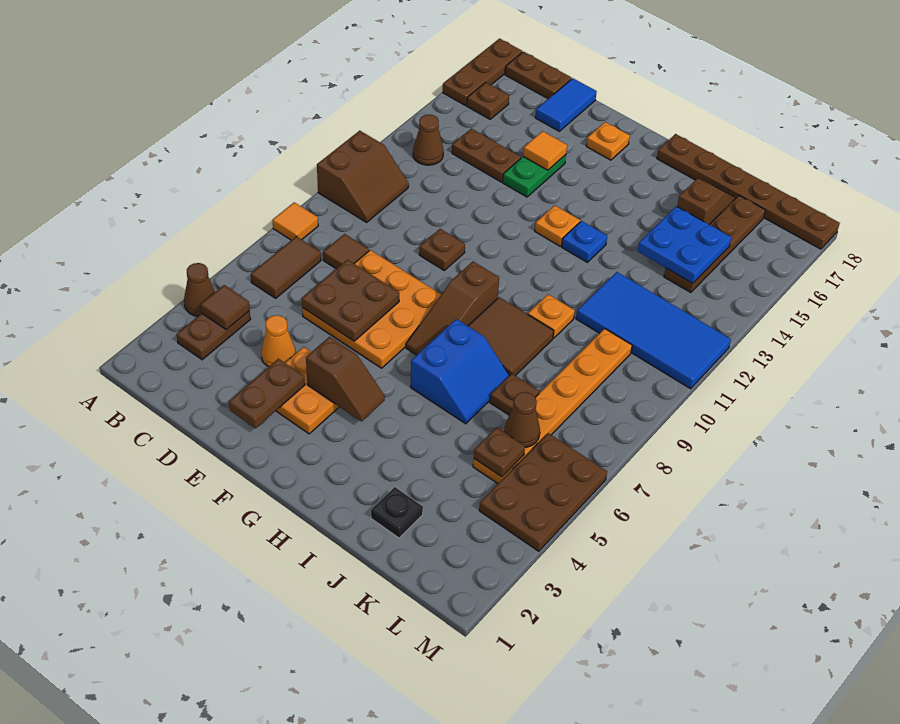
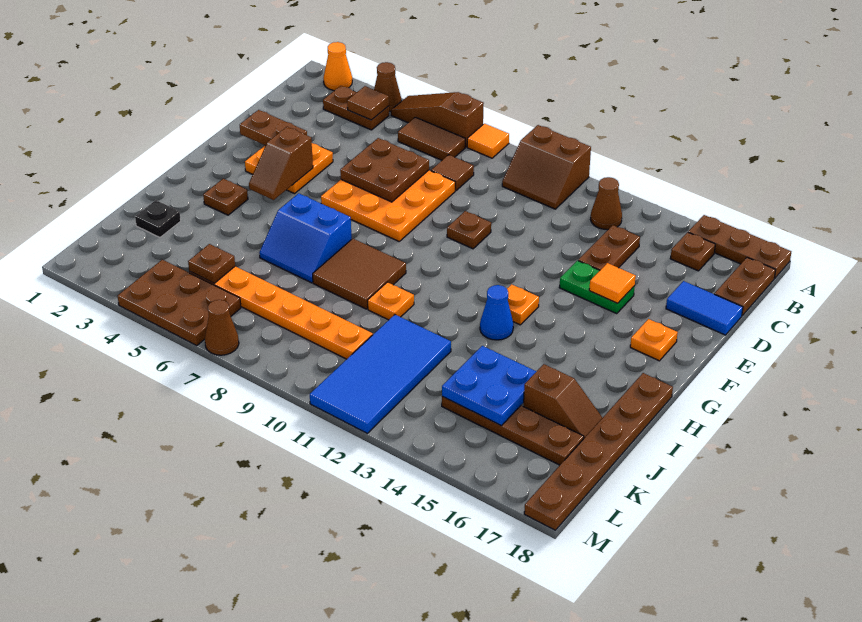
orange cone D4 level 1 -> orange cone A2 level 1
brown slope G7:G9 level 1 top 9 -> brown slope A5:A7 level 1 top 7
blue plate H13 level 1 -> blue cone H13 level 1
brown plate J7 level 1 -> brown plate H3 level 1
brown cone K6 level 2 -> brown cone M7 level 1

